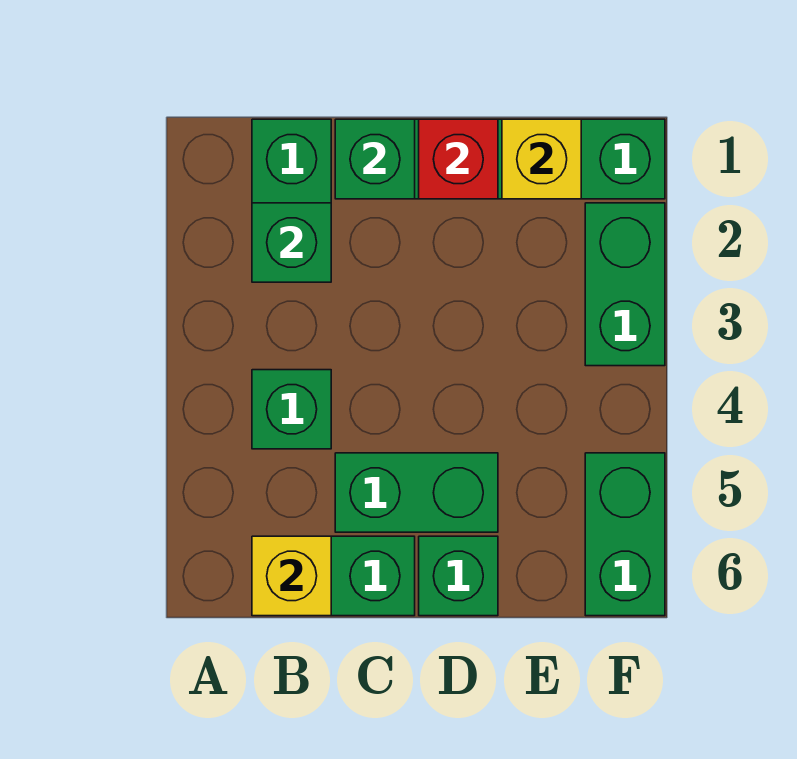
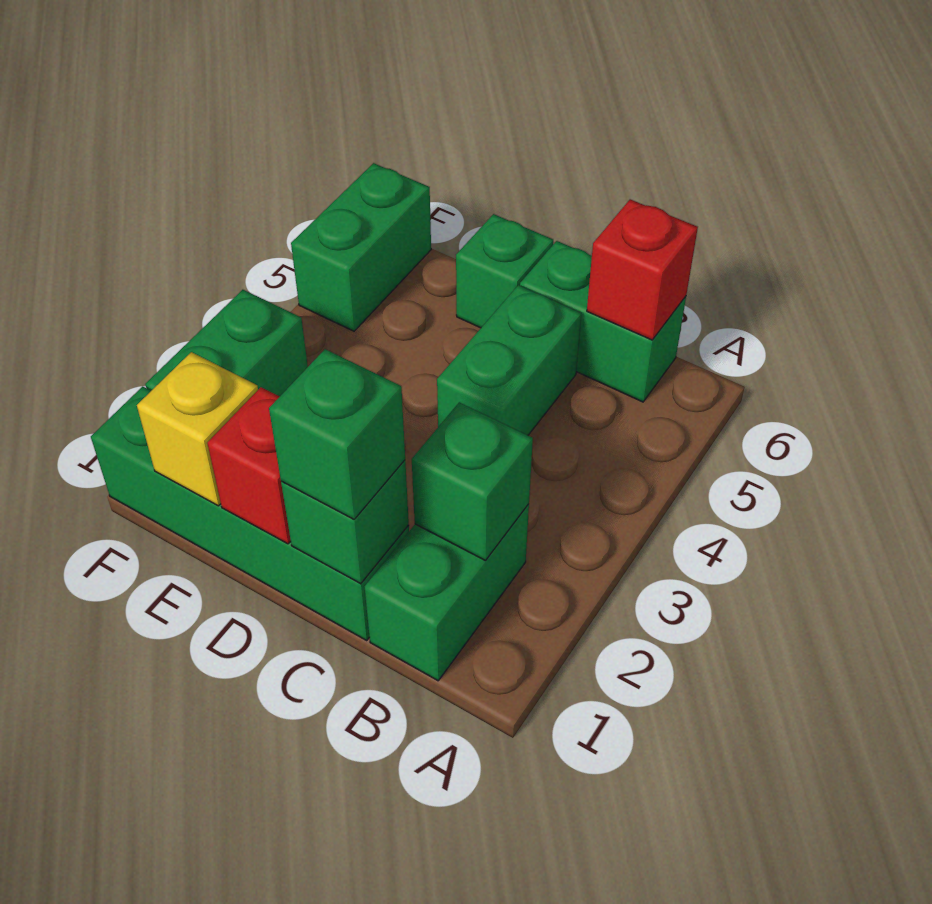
green brick B4 level 1 -> green brick C1 level 3
yellow brick B6 level 2 -> red brick B6 level 2
green brick C5:D5 level 1 -> green brick C4:C5 level 1

